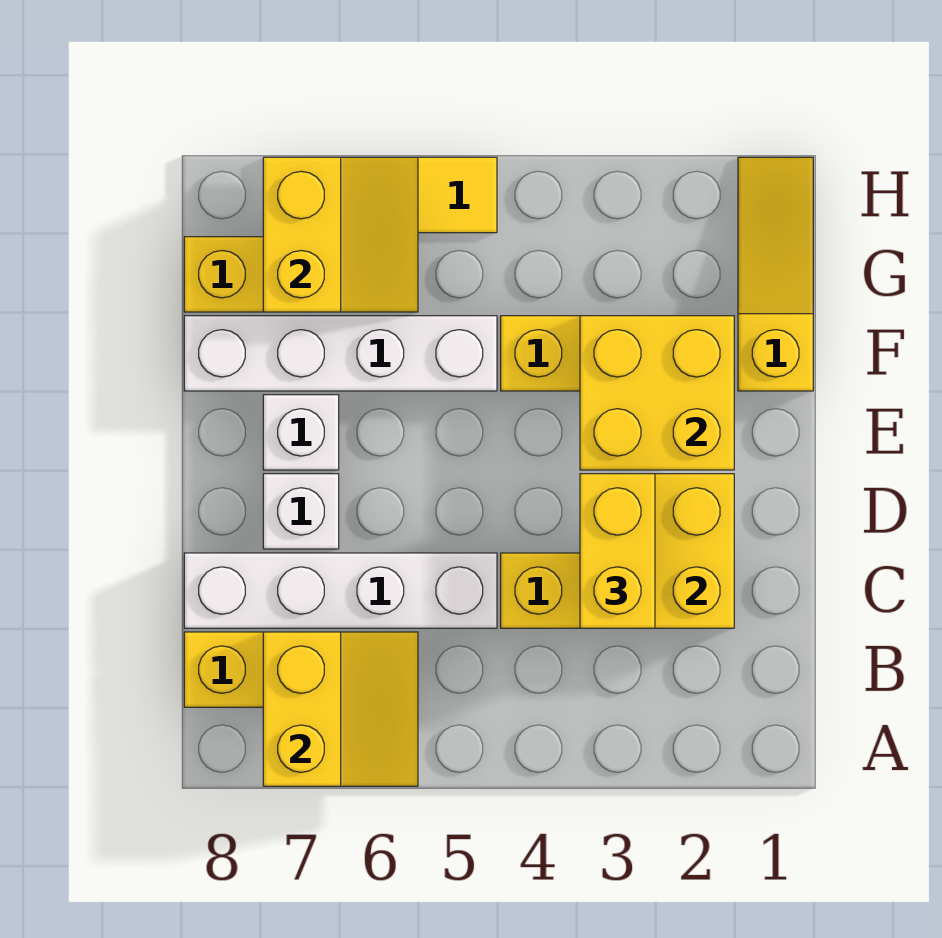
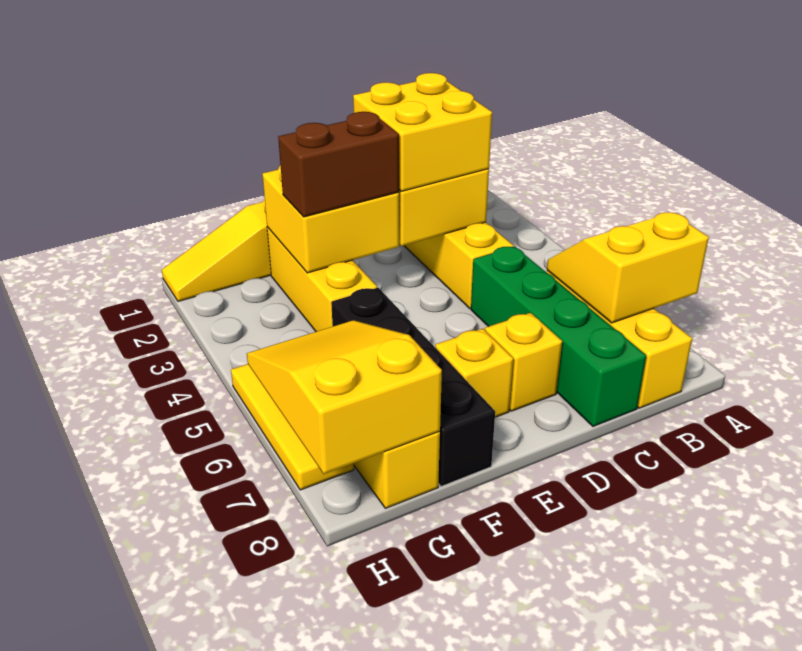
yellow brick C3:D3 level 3 -> yellow brick C2:D3 level 3
white brick C5:C8 level 1 -> green brick C5:C8 level 1
white brick D7 level 1 -> yellow brick D7 level 1
none -> brown brick E3:F3 level 3
white brick E7 level 1 -> yellow brick E7 level 1
white brick F5:F8 level 1 -> black brick F5:F8 level 1
yellow slope G6:H7 level 2 top 7 -> yellow slope G6:H8 level 2 top 8

